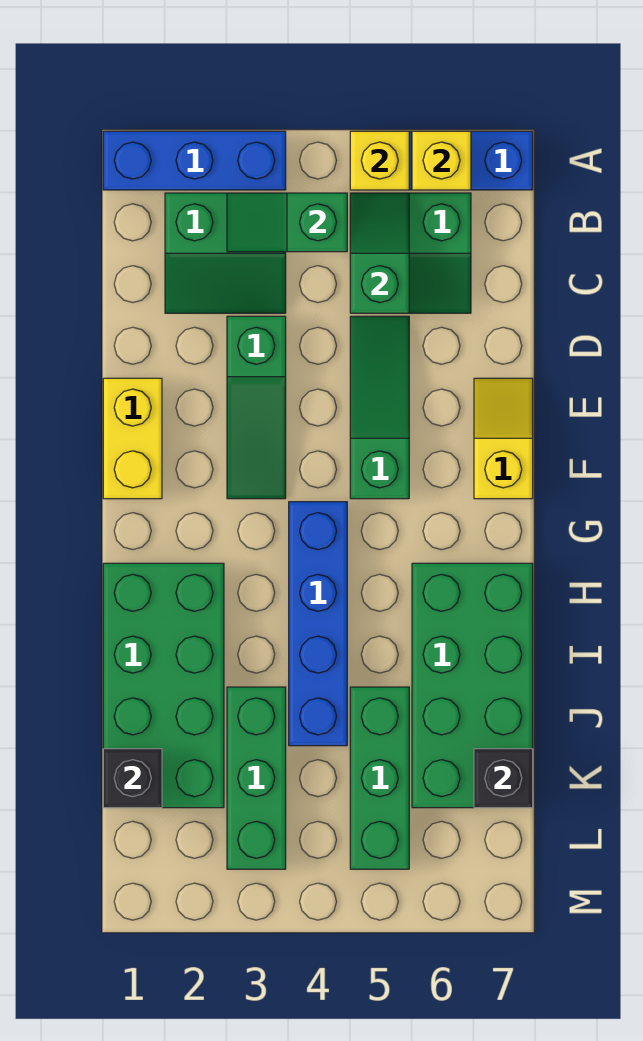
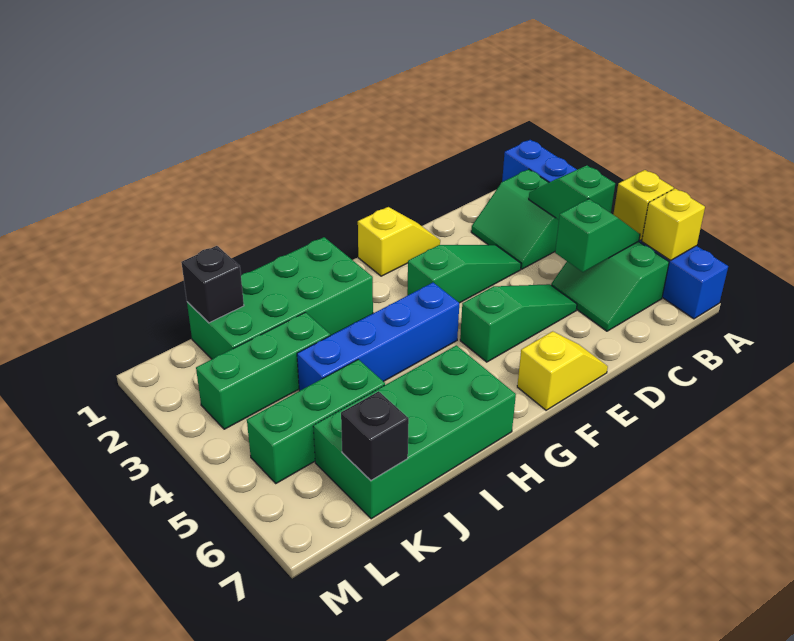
green slope D3:F3 level 1 top D -> green slope D3:F3 level 1 top F
yellow brick E1:F1 level 1 -> yellow slope E1:F1 level 1 top F

